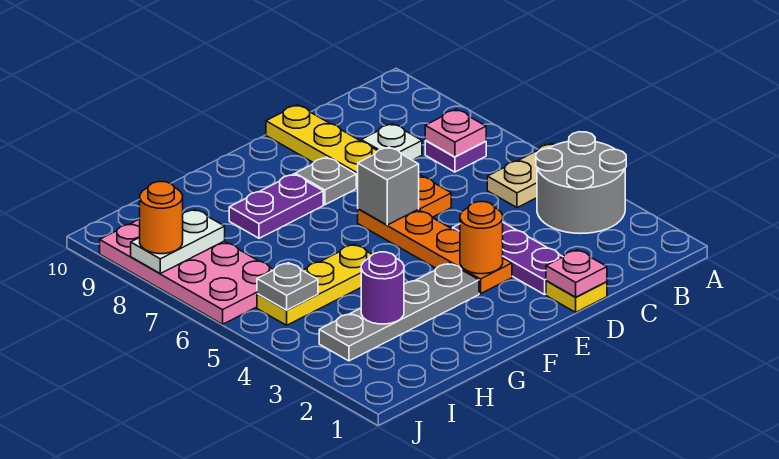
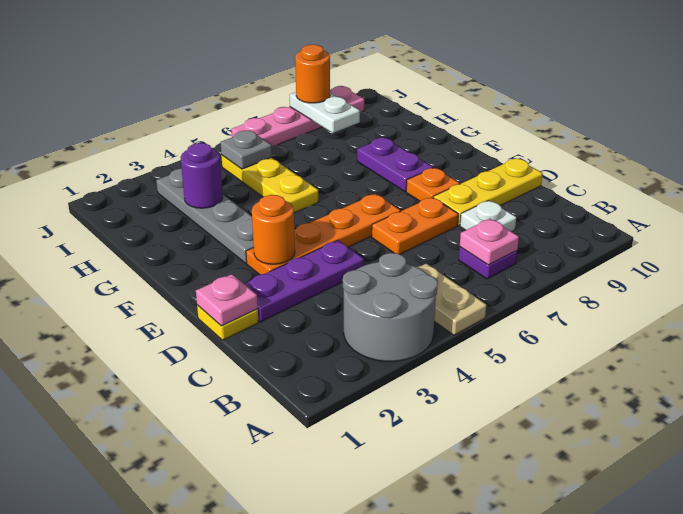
grey brick E6 level 2 -> none
grey plate E8 level 1 -> orange plate E8 level 1
pink plate I6:J9 level 1 -> pink plate J6:J9 level 1

